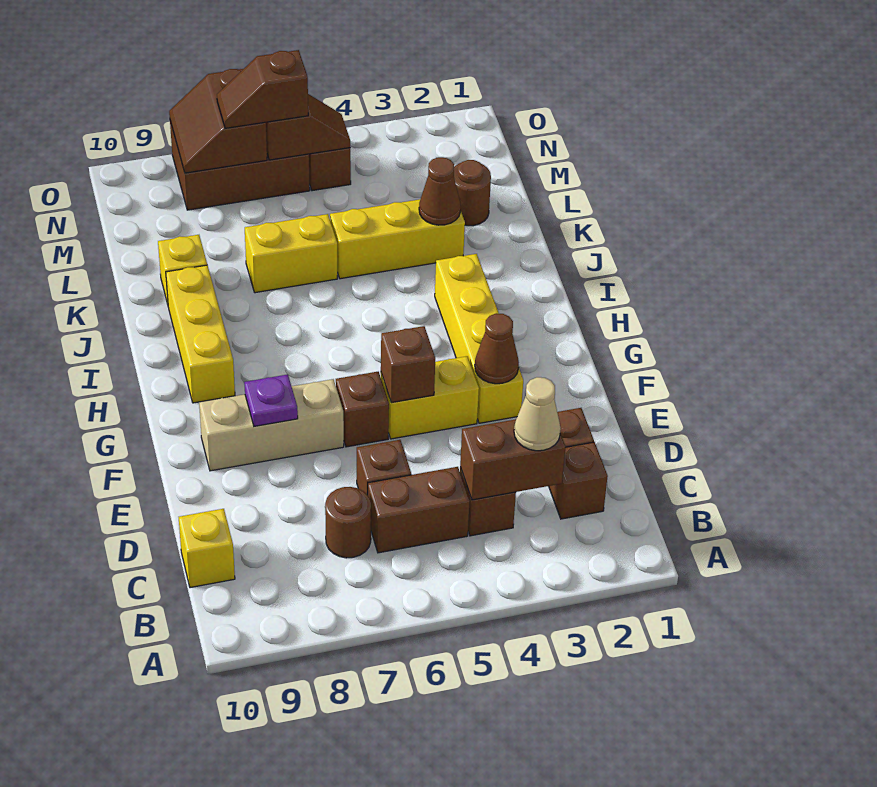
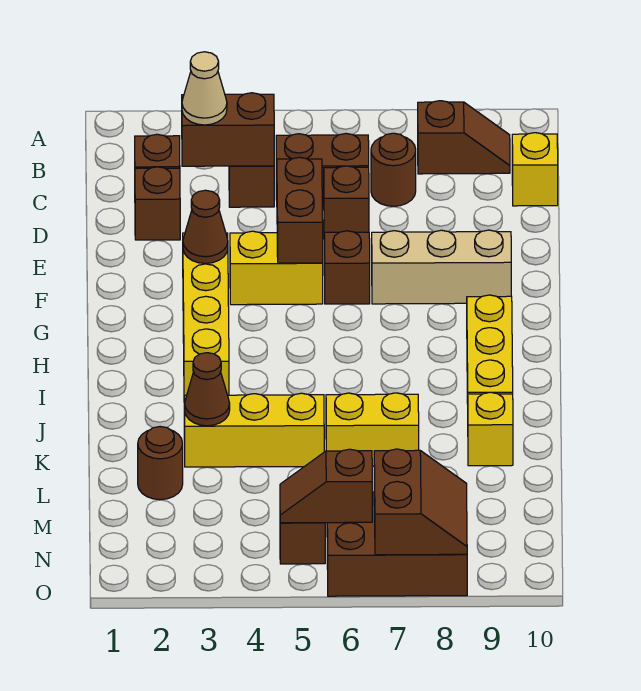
brown brick F5 level 2 -> brown brick E5:F5 level 2
purple plate F8 level 2 -> none
brown slope N6:N7 level 3 top 6 -> brown slope B8:B9 level 1 top 8

